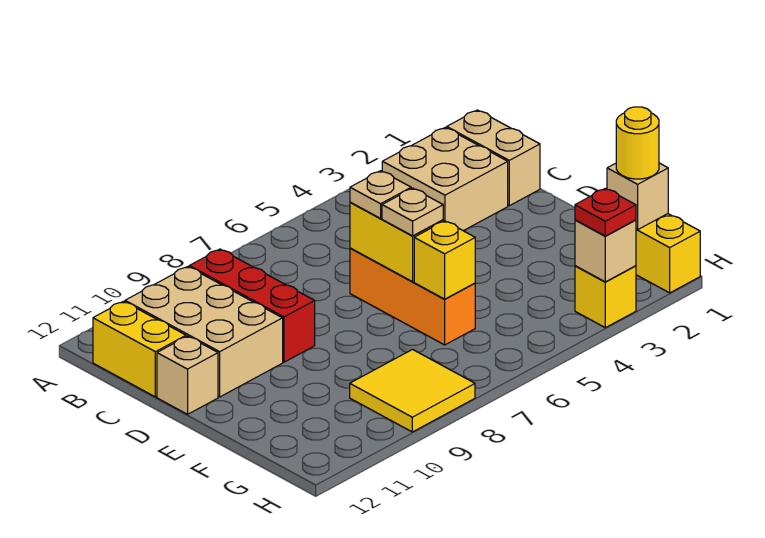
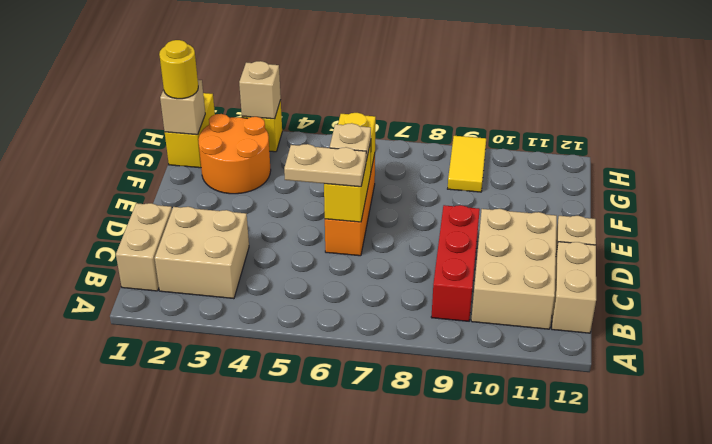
yellow brick B12:C12 level 1 -> tan brick B12:C12 level 1
tan plate D6 level 3 -> tan plate D5:D6 level 3
none -> orange round brick F2:G3 level 1
yellow tile G8:H9 level 1 -> yellow tile G9:H9 level 1
red plate H3 level 3 -> none

